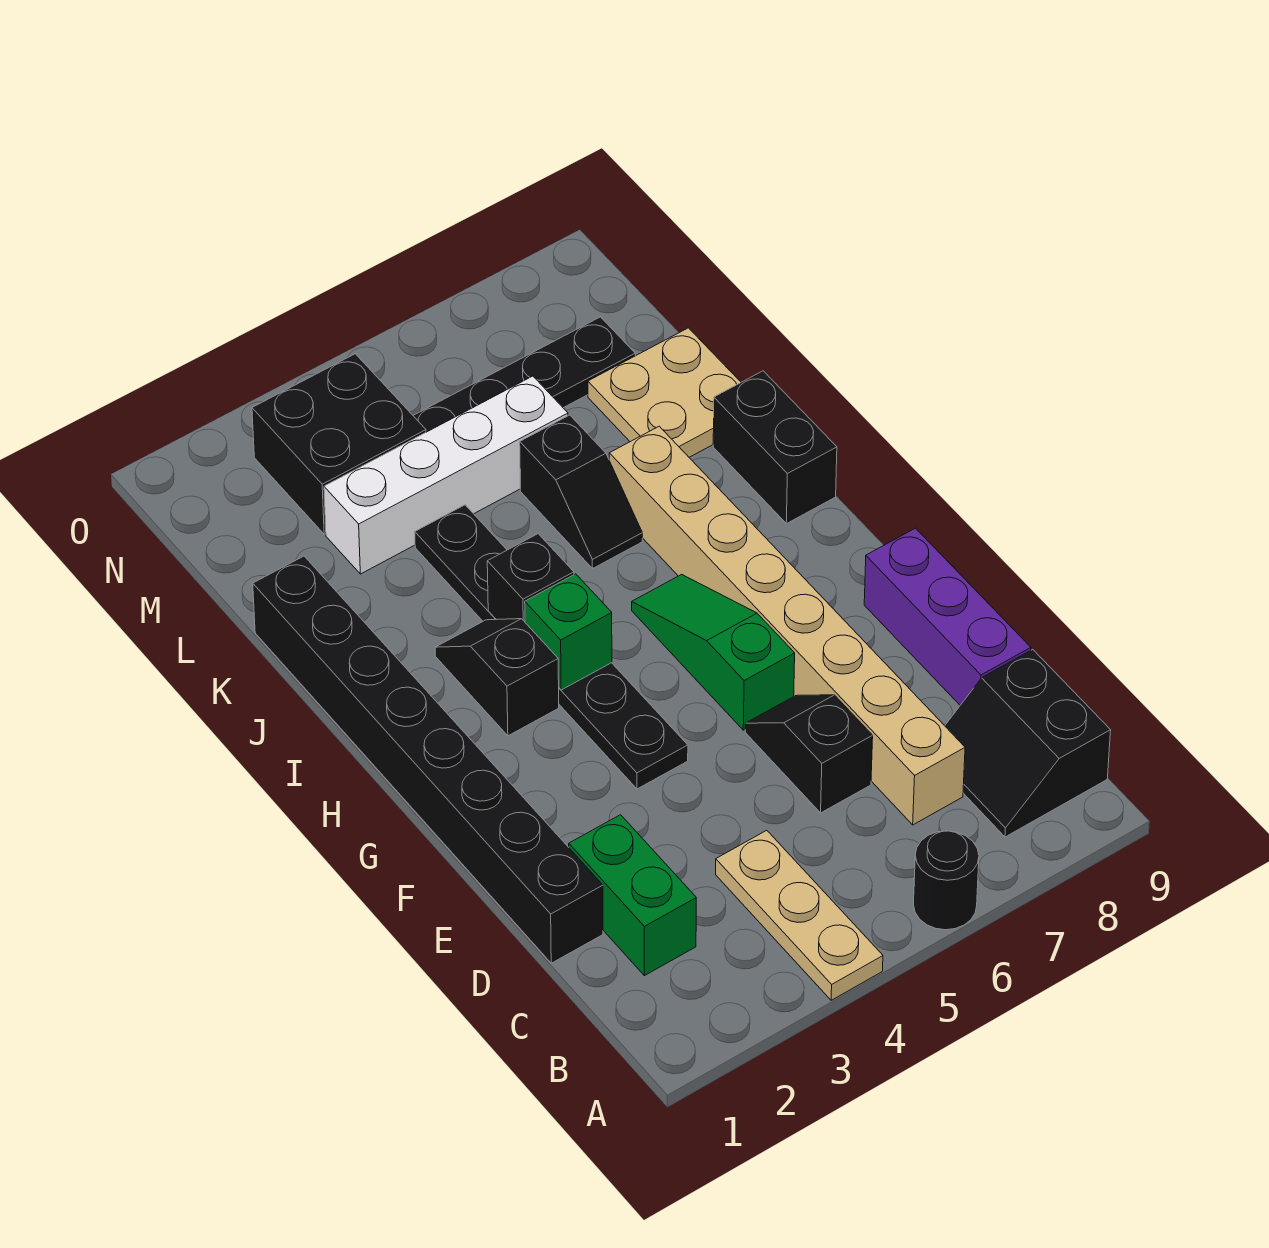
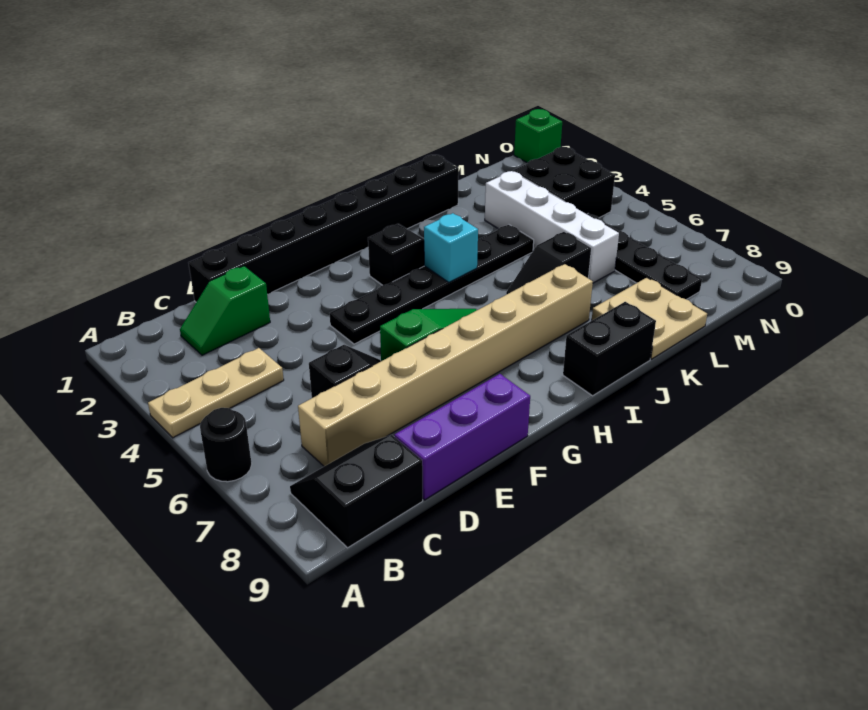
green brick C2:D2 level 1 -> green slope C2:D2 level 1 top D
green brick H4 level 2 -> green brick O1 level 1
black brick I4 level 2 -> cyan brick I4 level 2

